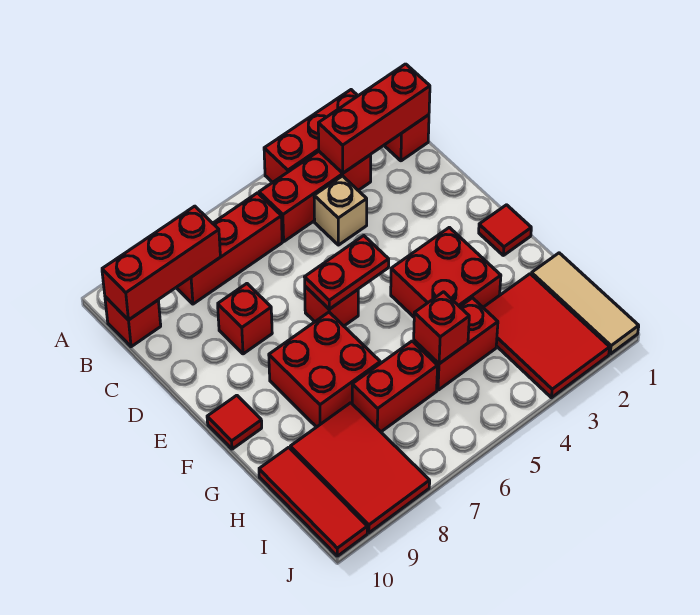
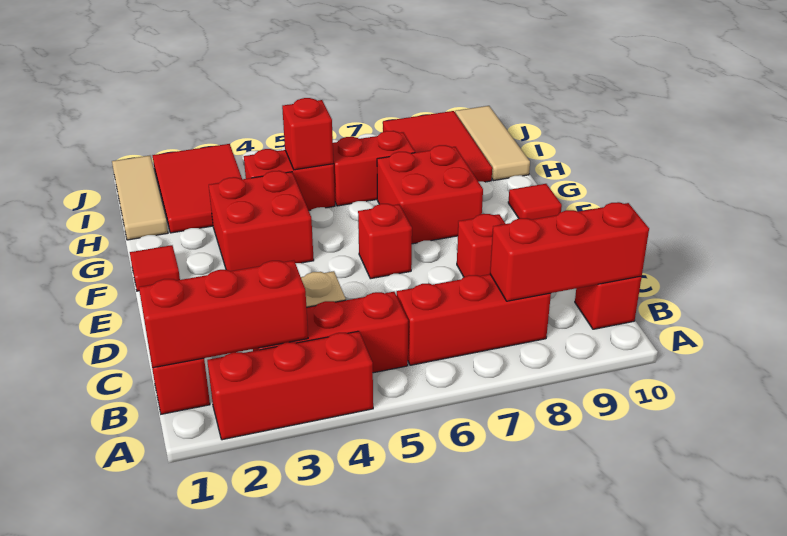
red plate E5:E6 level 2 -> none
red tile H10:J10 level 1 -> tan tile H10:J10 level 1

